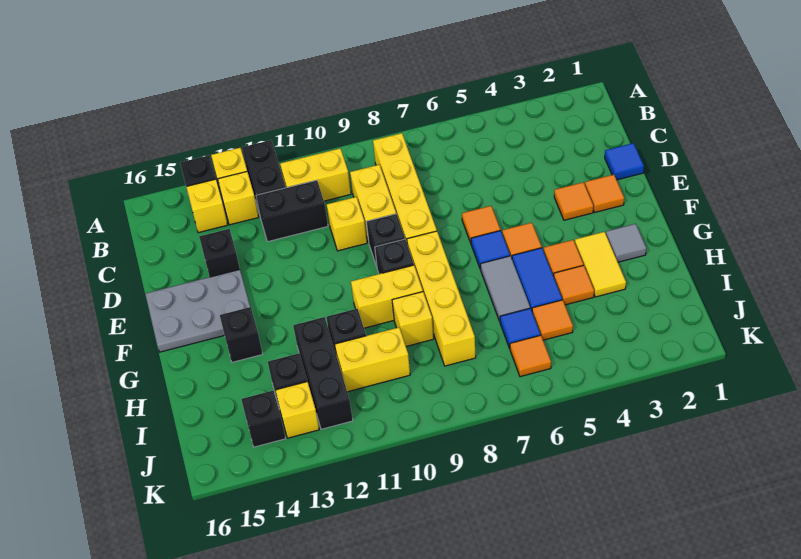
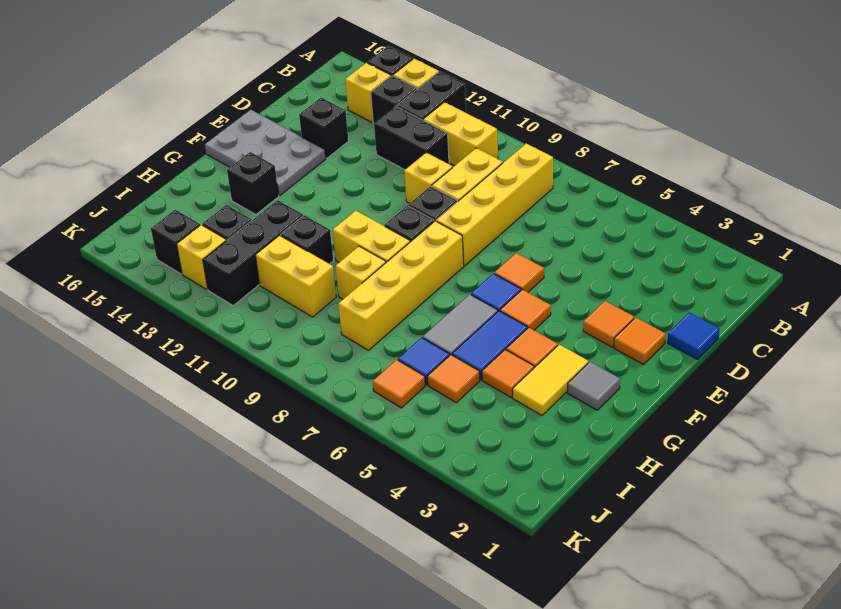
yellow brick B13 level 1 -> black brick B13 level 1

